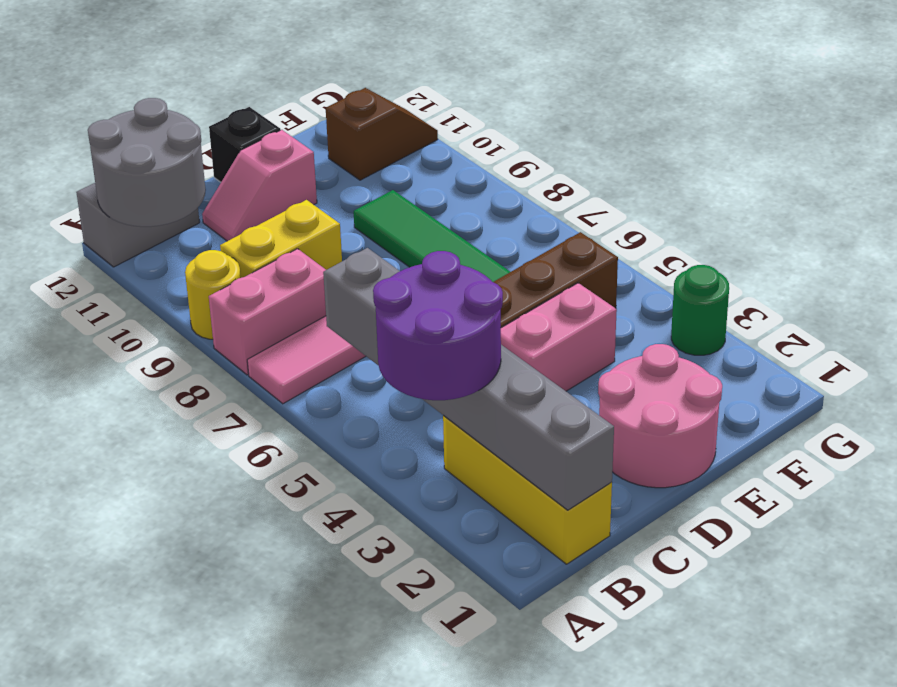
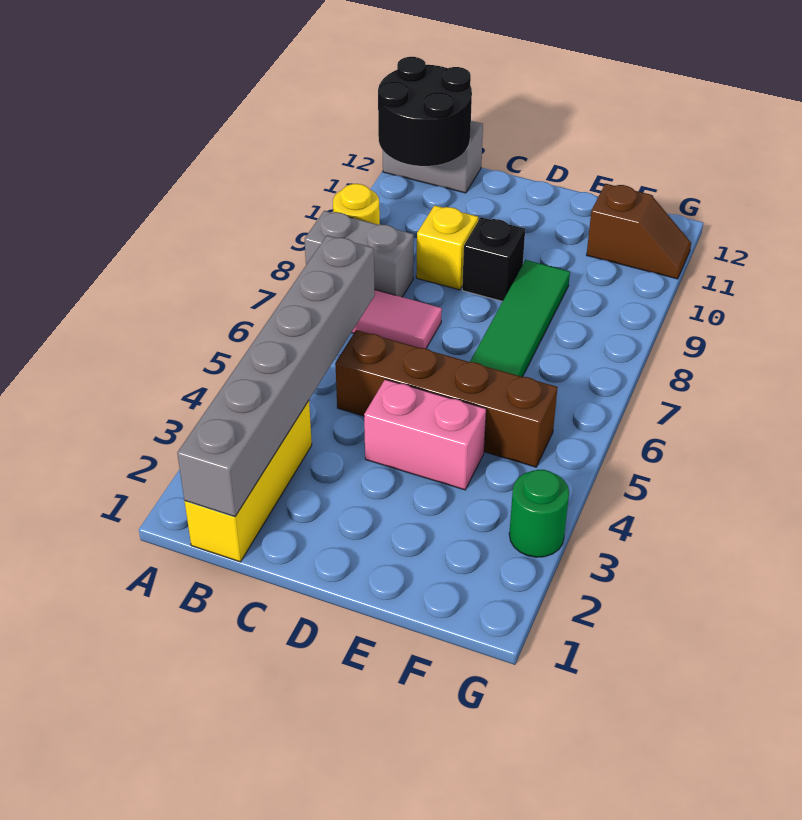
purple round brick A3:B4 level 3 -> none
pink brick A8:B8 level 1 -> grey brick A8:B8 level 1
grey round brick A11:B12 level 2 -> black round brick A11:B12 level 2
yellow brick B9:C9 level 1 -> yellow brick C9 level 1
pink slope C11:D11 level 1 top D -> none
pink round brick D1:E2 level 1 -> none
black brick D12 level 1 -> black brick D9 level 1

